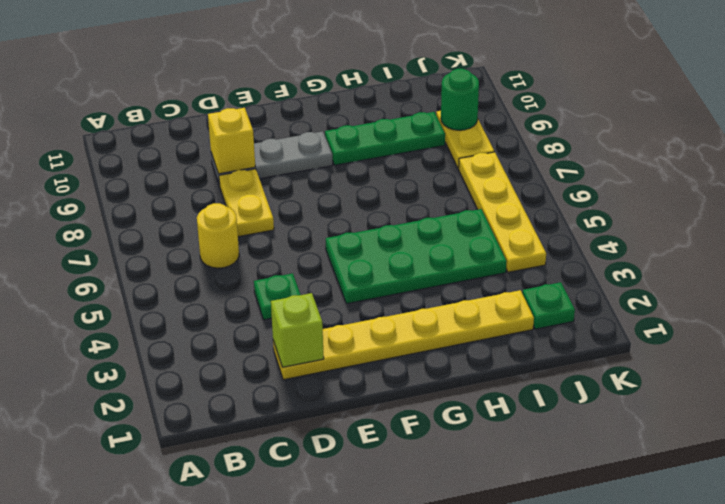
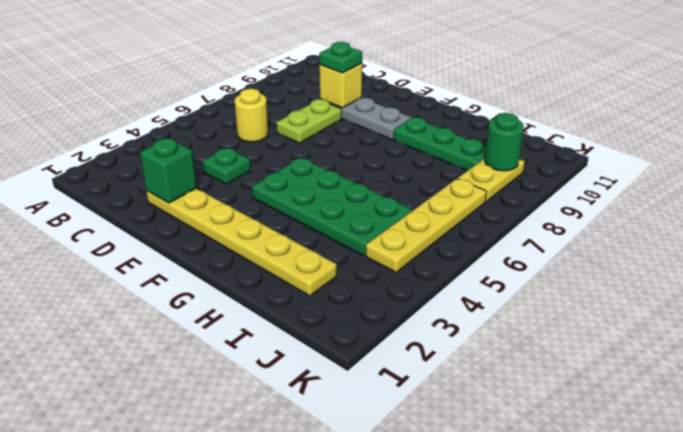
lime brick D2 level 2 -> green brick D2 level 2
yellow plate D7:D8 level 1 -> lime plate D7:D8 level 1
green plate J2 level 1 -> green plate D9 level 3

